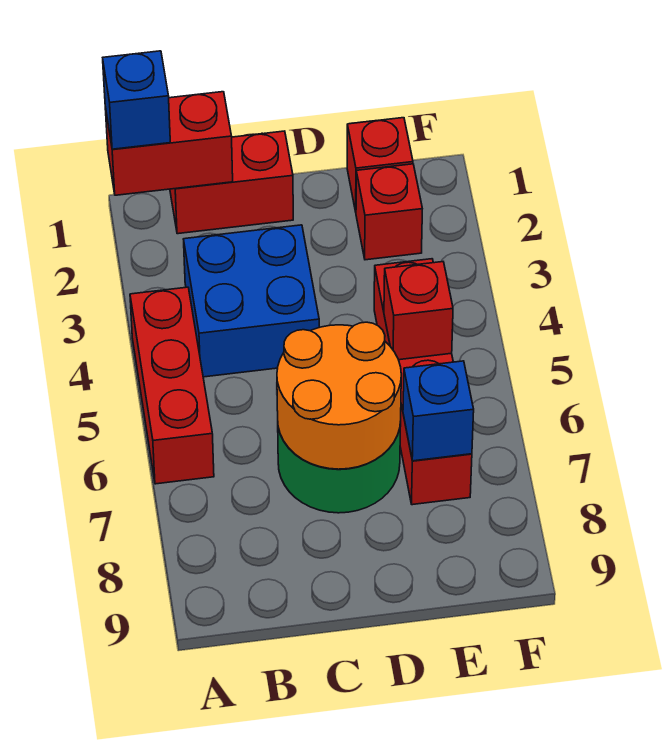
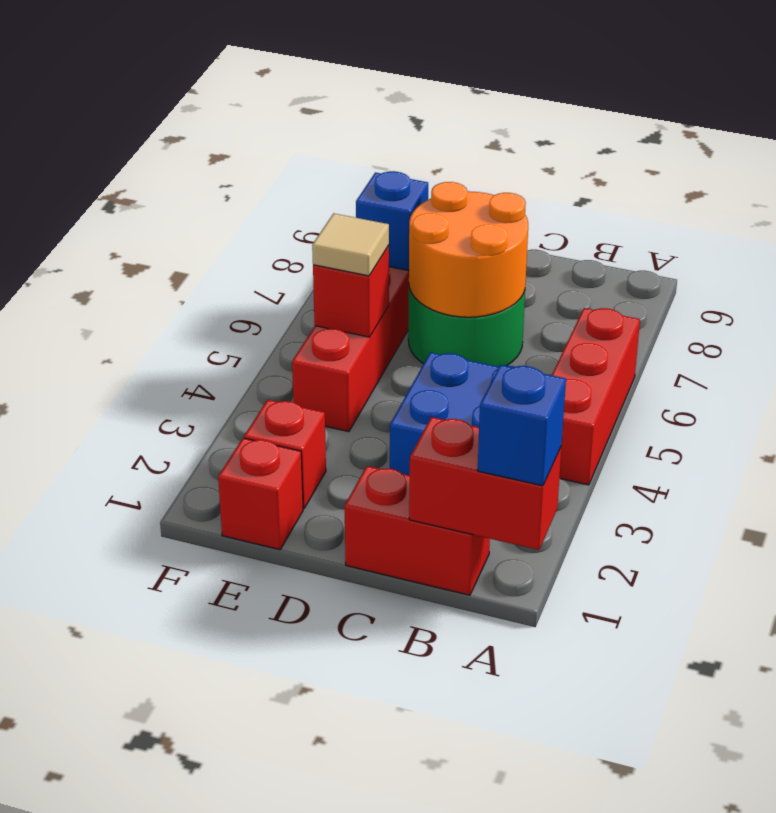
none -> tan tile E5 level 3

